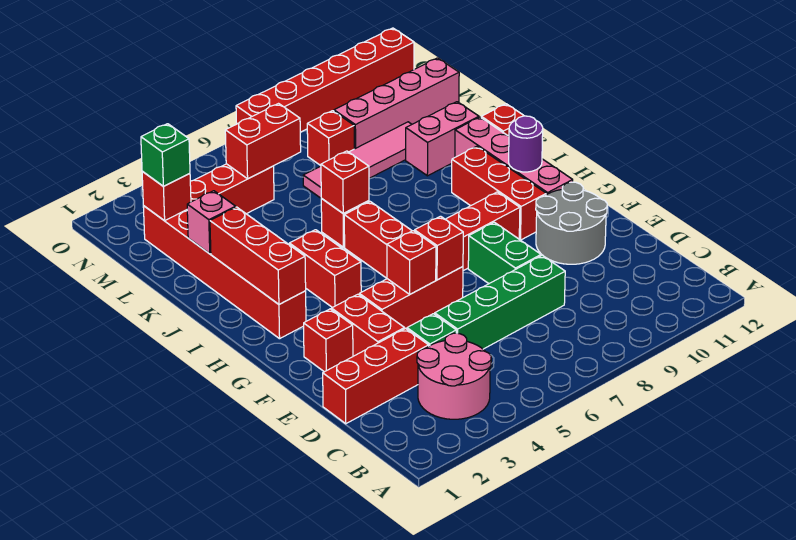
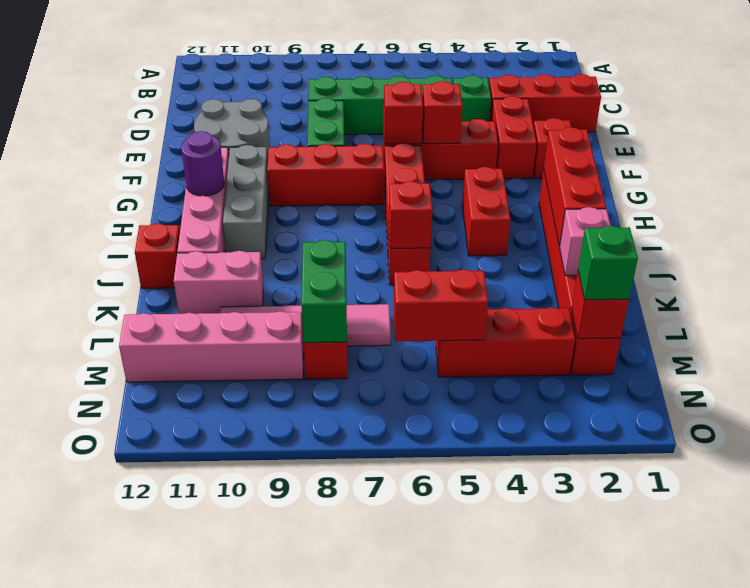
pink round brick B3:C4 level 1 -> none
red brick G10:I10 level 1 -> grey brick G10:I10 level 1
none -> green brick L8:M8 level 2
red brick O7:O12 level 1 -> none

